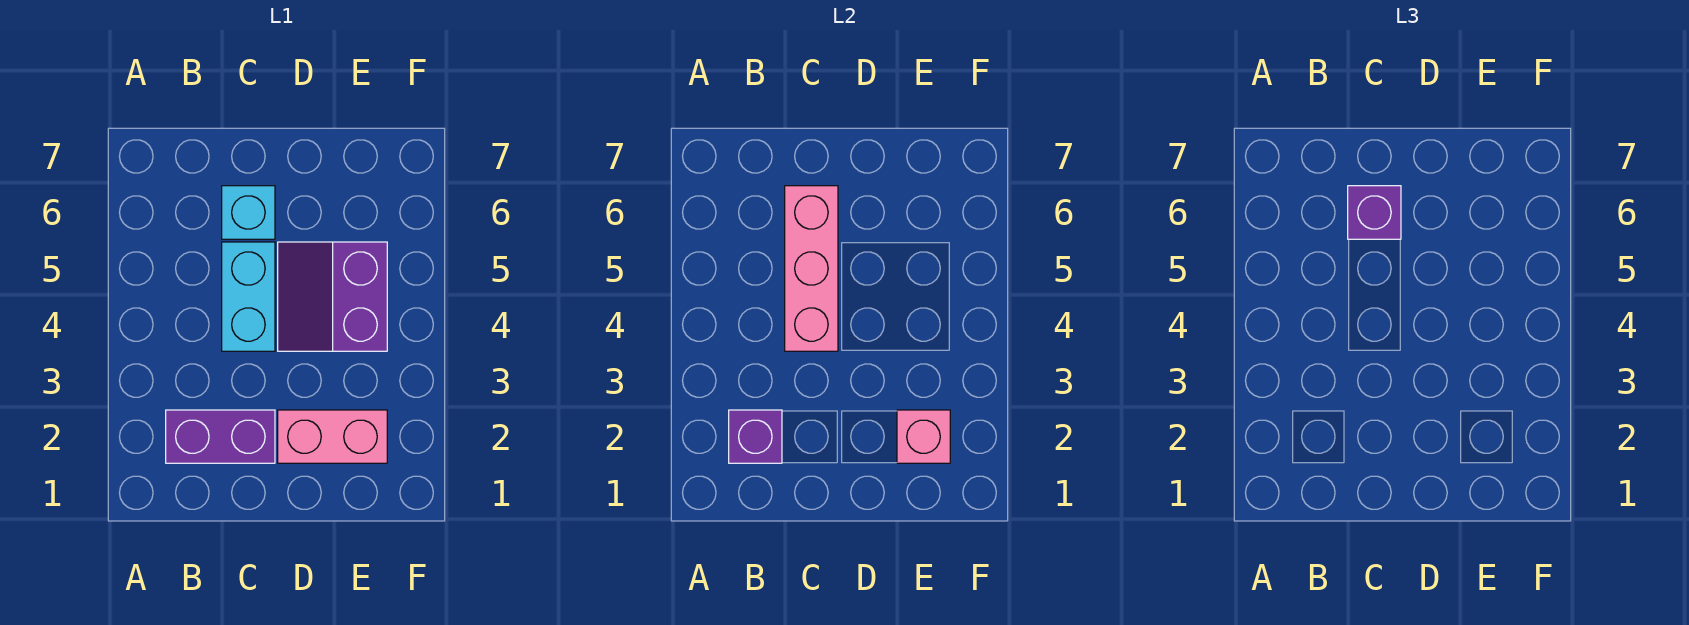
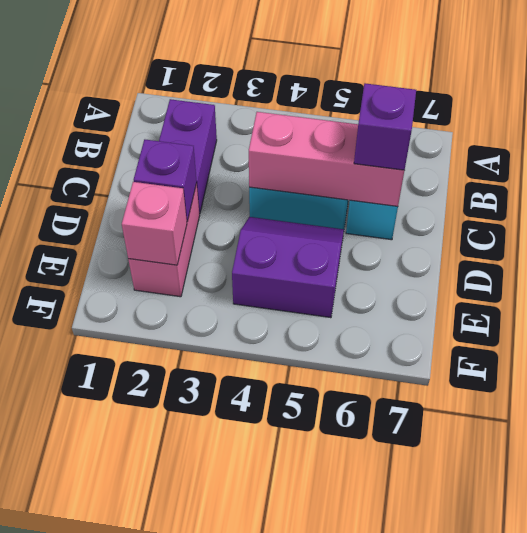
purple brick B2 level 2 -> purple brick D2 level 2

